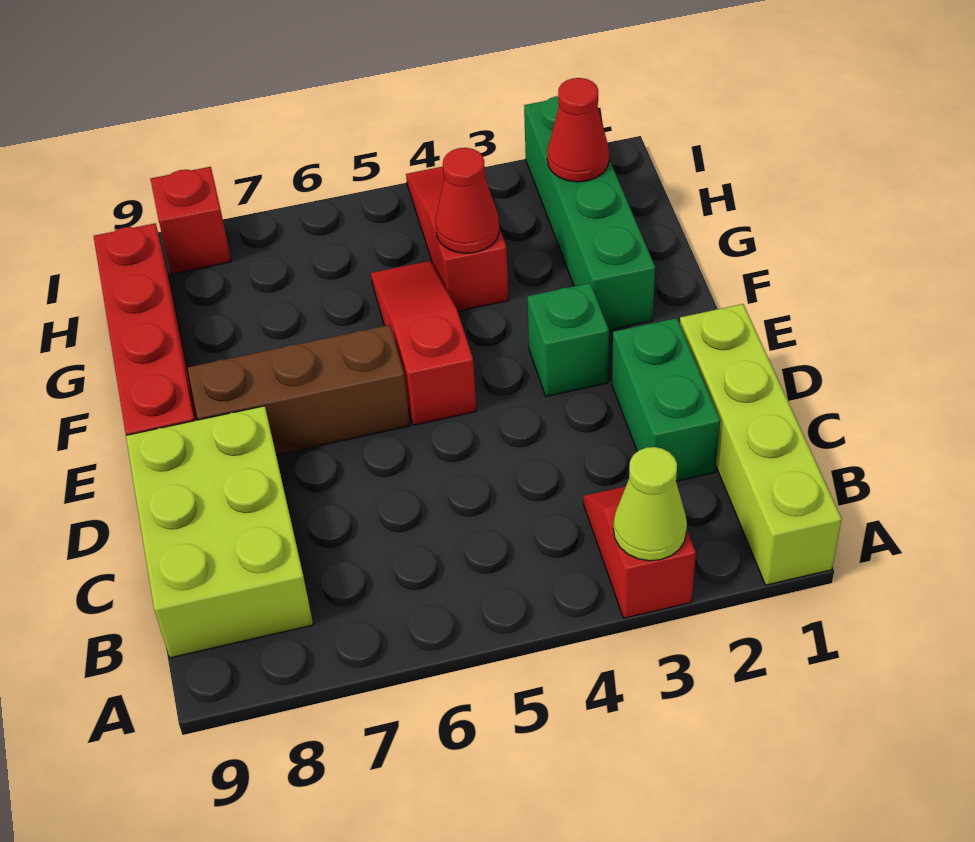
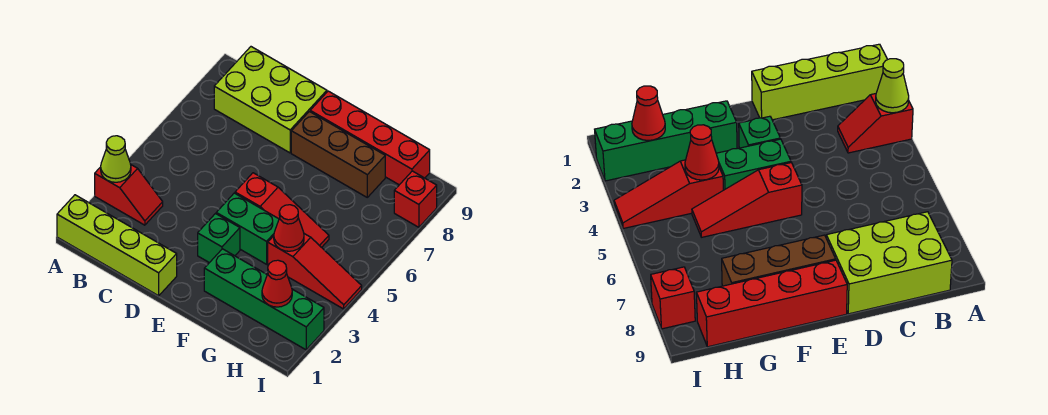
green brick C2:D2 level 1 -> green brick E4:F4 level 1
brown brick E6:E8 level 1 -> brown brick E8:G8 level 1

